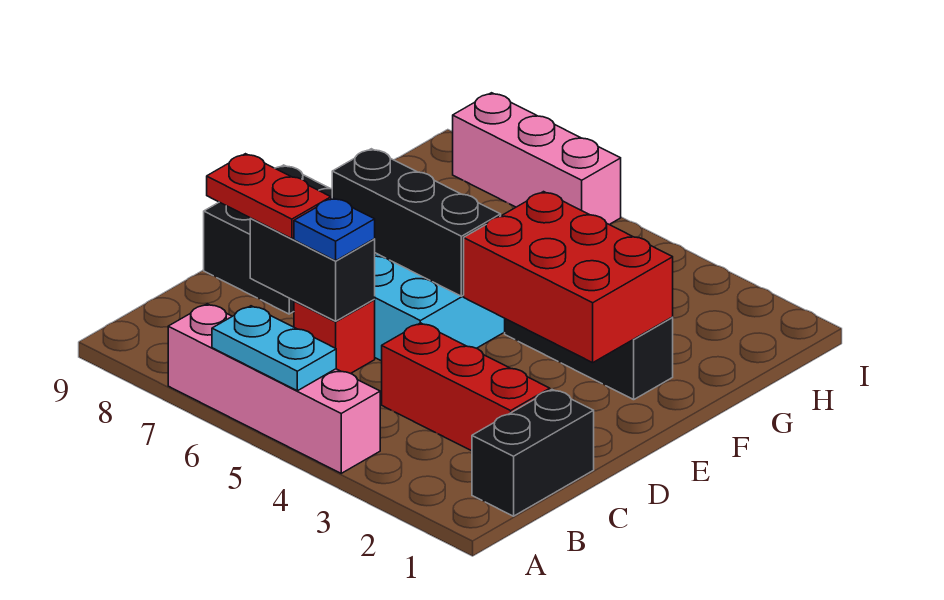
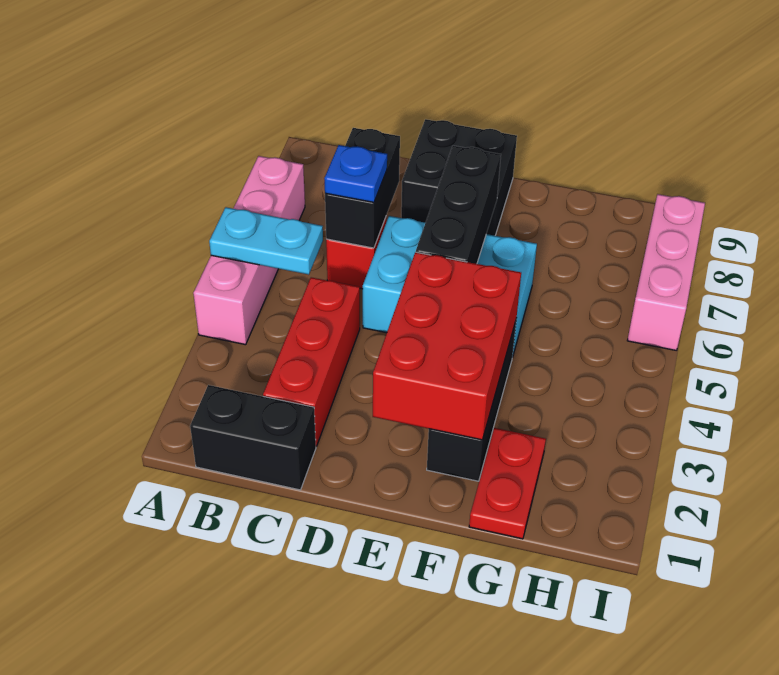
cyan plate A5:A6 level 2 -> cyan plate A5:B5 level 2
red plate C7:C8 level 3 -> red plate G1:G2 level 1

